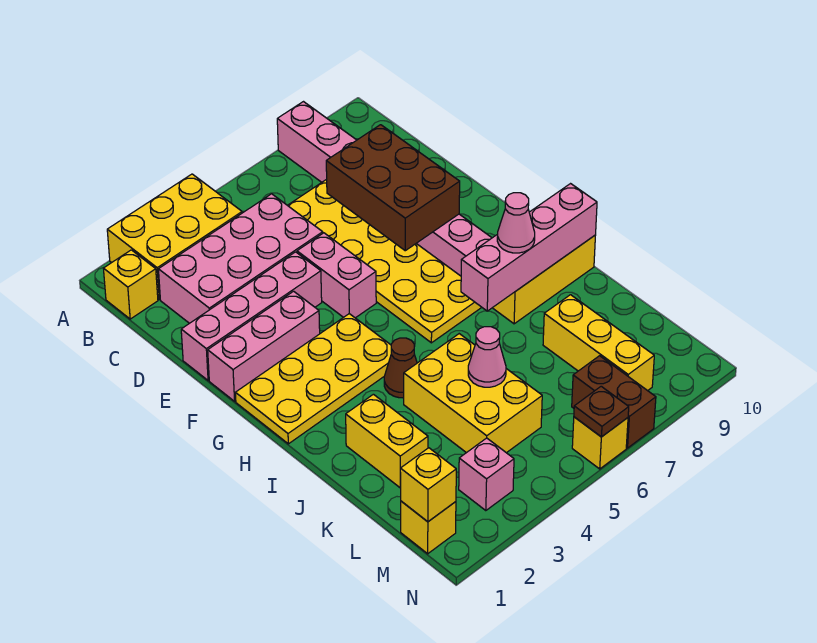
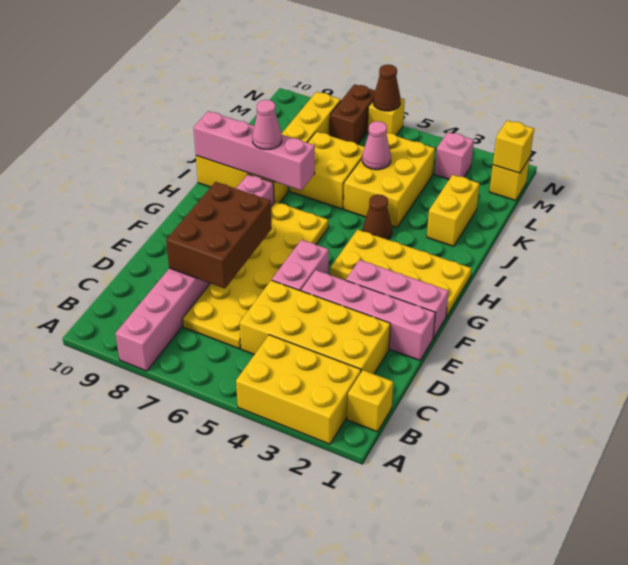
pink brick C2:D5 level 1 -> yellow brick C2:D5 level 1
none -> yellow brick J6:K7 level 1
brown plate N6 level 2 -> brown cone N6 level 2

